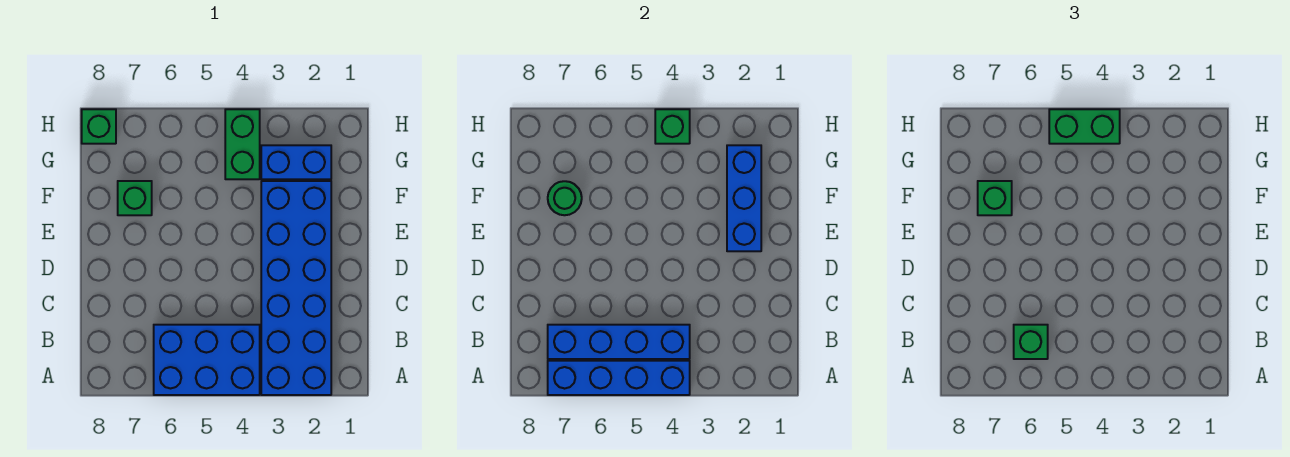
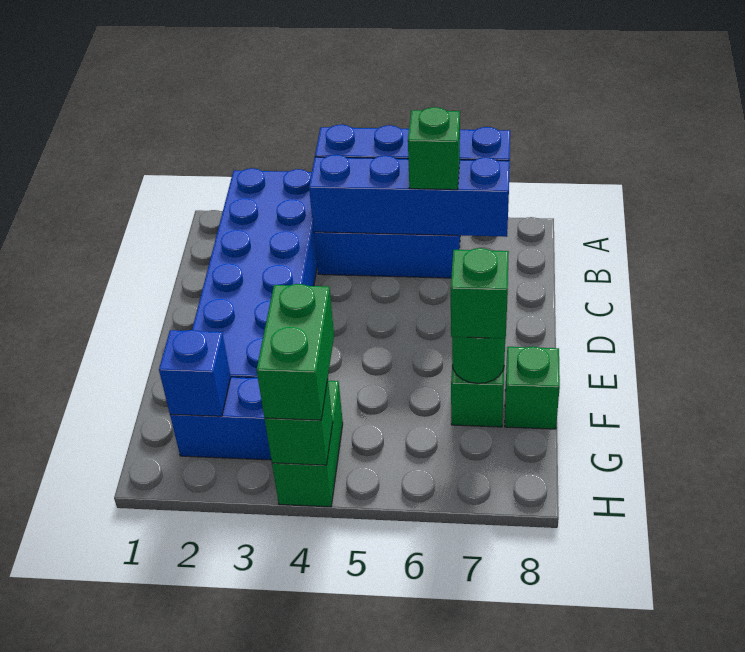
blue brick E2:G2 level 2 -> blue brick G2 level 2
green brick H4:H5 level 3 -> green brick G4:H4 level 3
green brick H8 level 1 -> green brick F8 level 1

